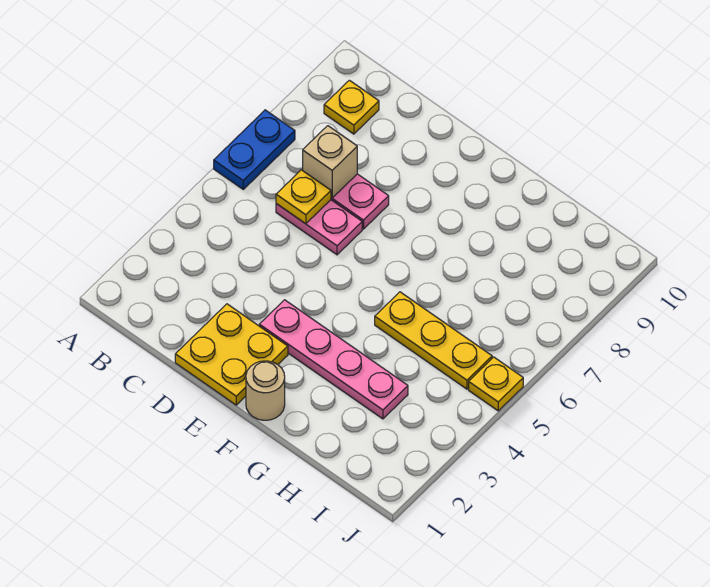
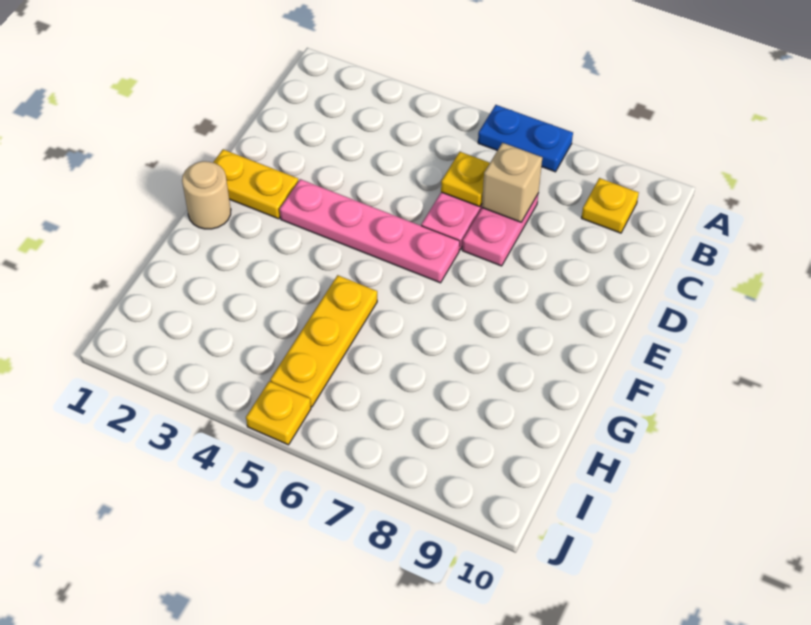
yellow plate D1:E2 level 1 -> yellow plate E1:E2 level 1
pink plate E3:H3 level 1 -> pink plate E3:E6 level 1

